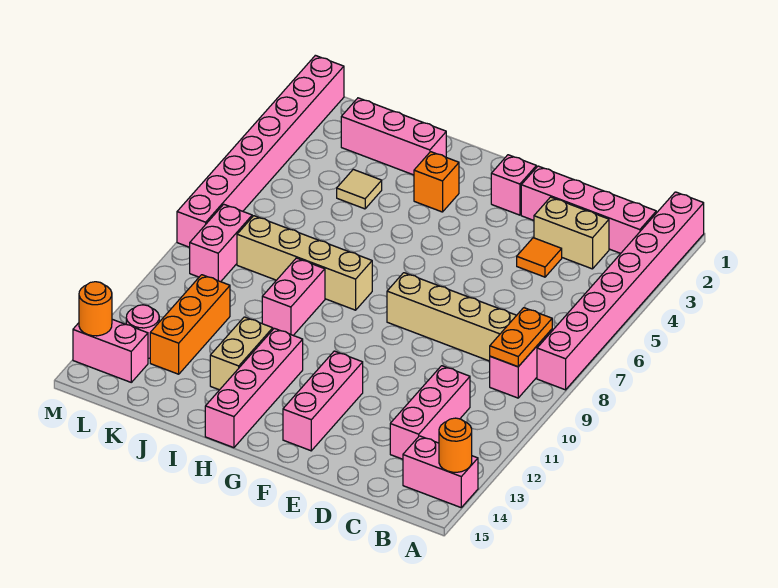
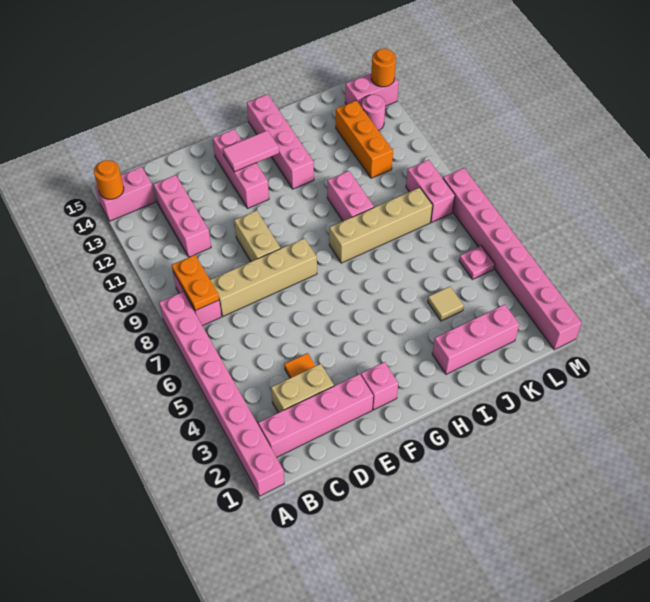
none -> pink tile F13:G13 level 2
orange brick H3 level 1 -> none
tan brick I12:I13 level 1 -> tan brick E9:E10 level 1
none -> pink plate L5 level 1

